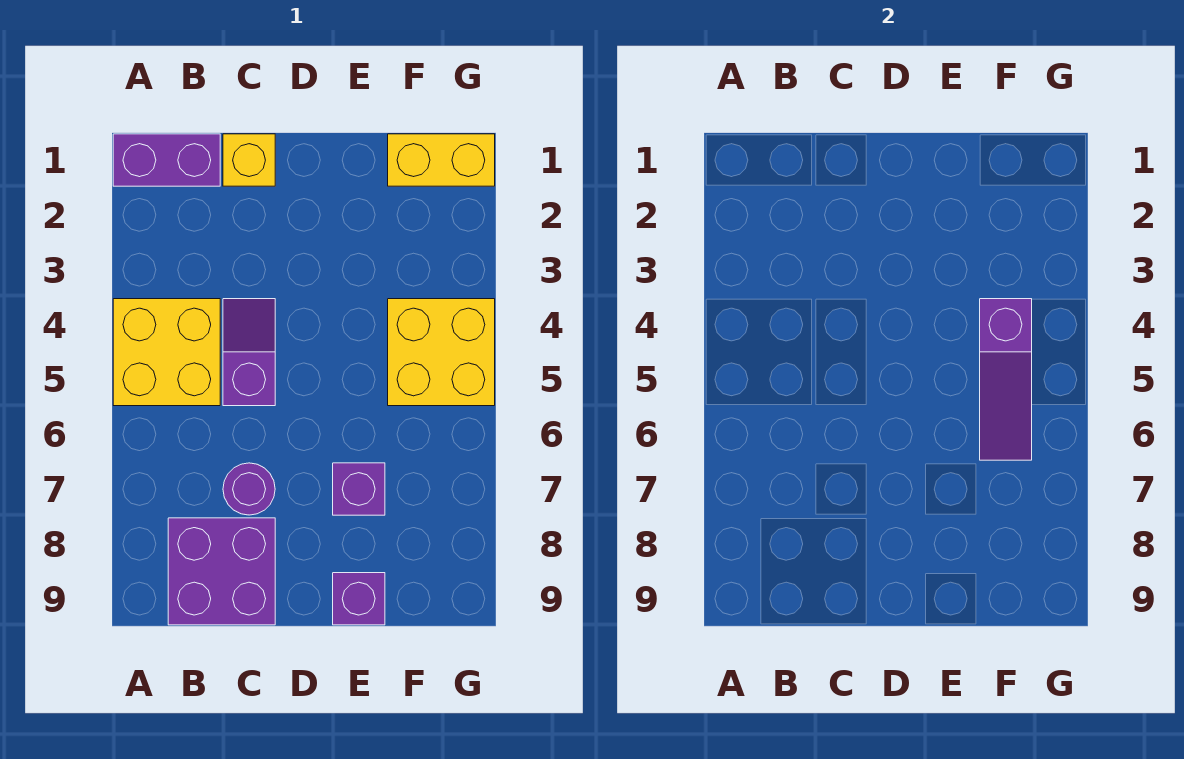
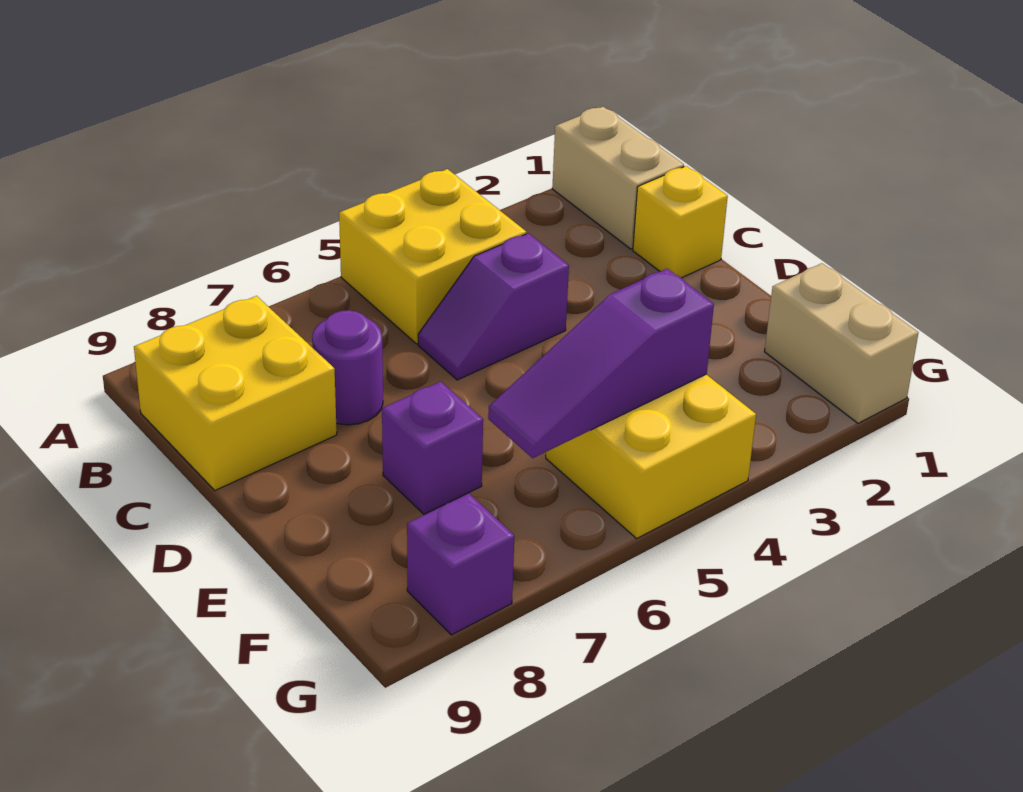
purple brick A1:B1 level 1 -> tan brick A1:B1 level 1
purple brick B8:C9 level 1 -> yellow brick B8:C9 level 1
purple slope C4:C5 level 1 top 5 -> purple slope C4:C5 level 1 top 4
purple brick E9 level 1 -> purple brick G8 level 1
yellow brick F1:G1 level 1 -> tan brick F1:G1 level 1

